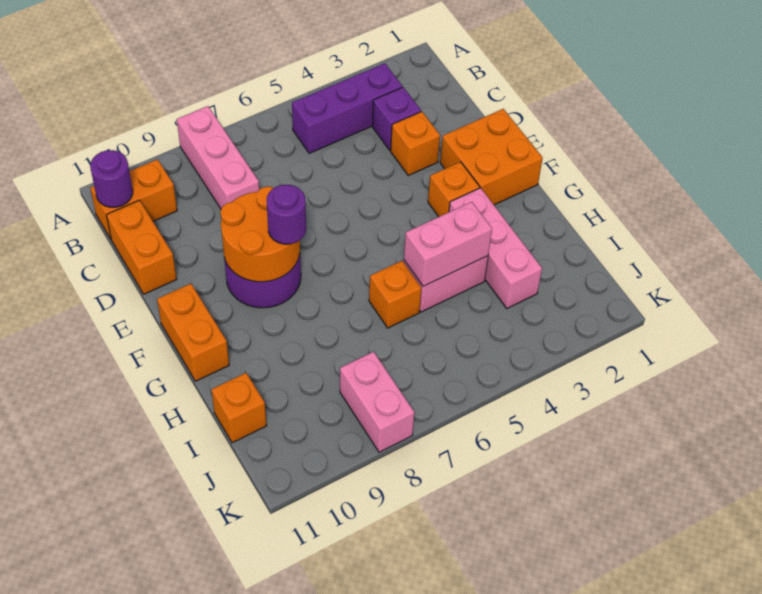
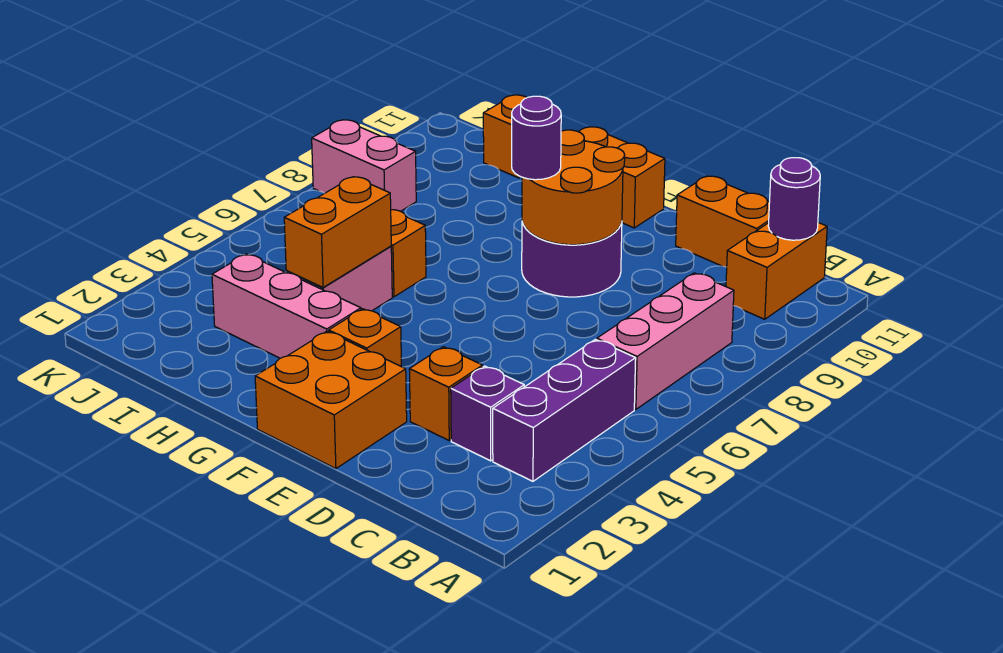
pink brick A8:C8 level 1 -> pink brick B6:B8 level 1
pink brick H4:H5 level 2 -> orange brick H4:H5 level 2

